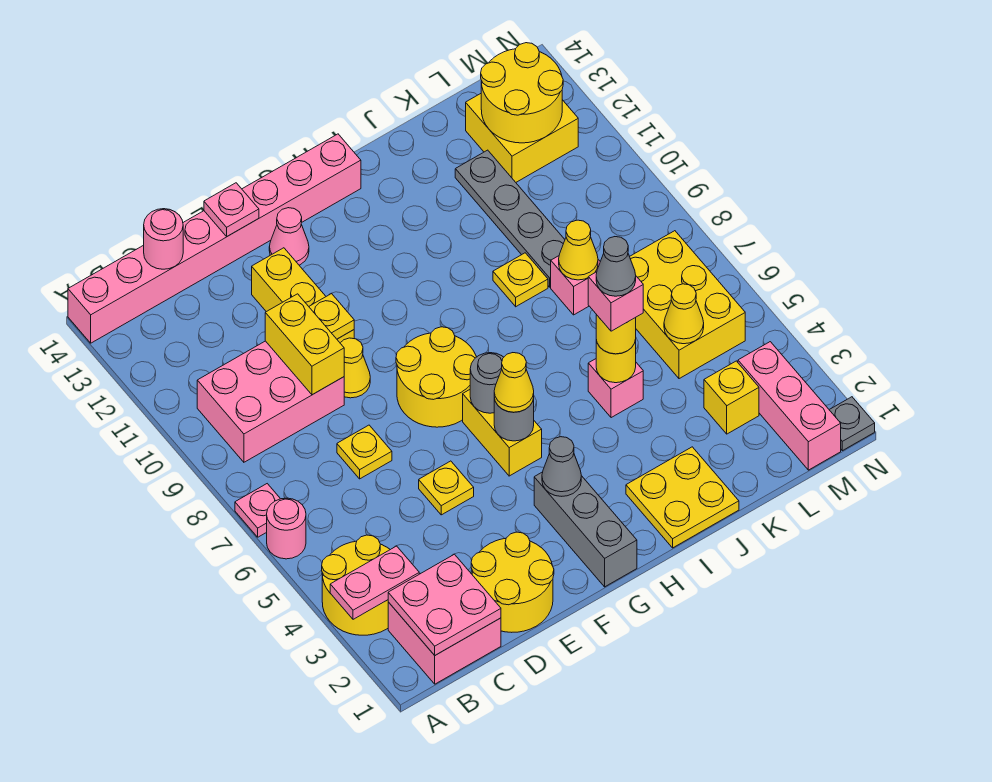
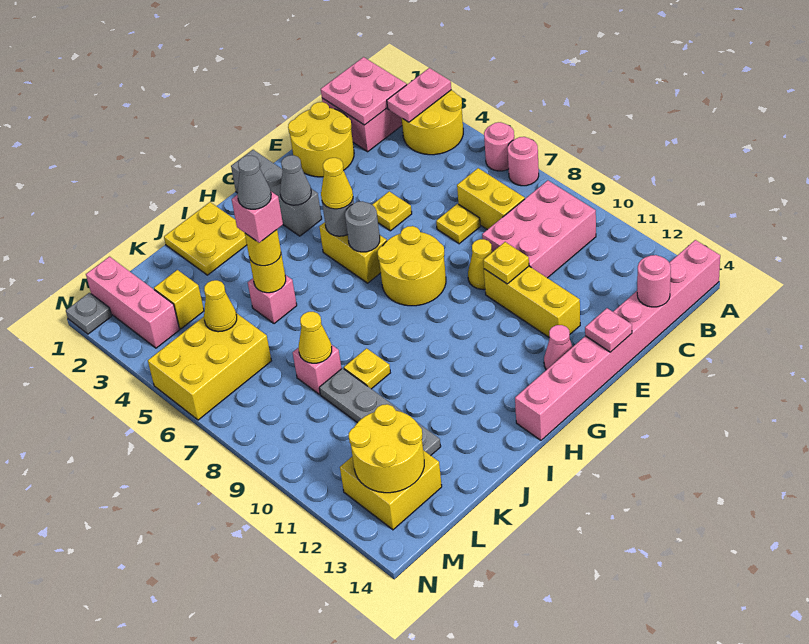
pink plate A7 level 1 -> pink round brick A7 level 1
yellow brick D9:D10 level 2 -> yellow brick C7:C8 level 1
yellow brick L5:M7 level 1 -> yellow brick L5:N6 level 1

